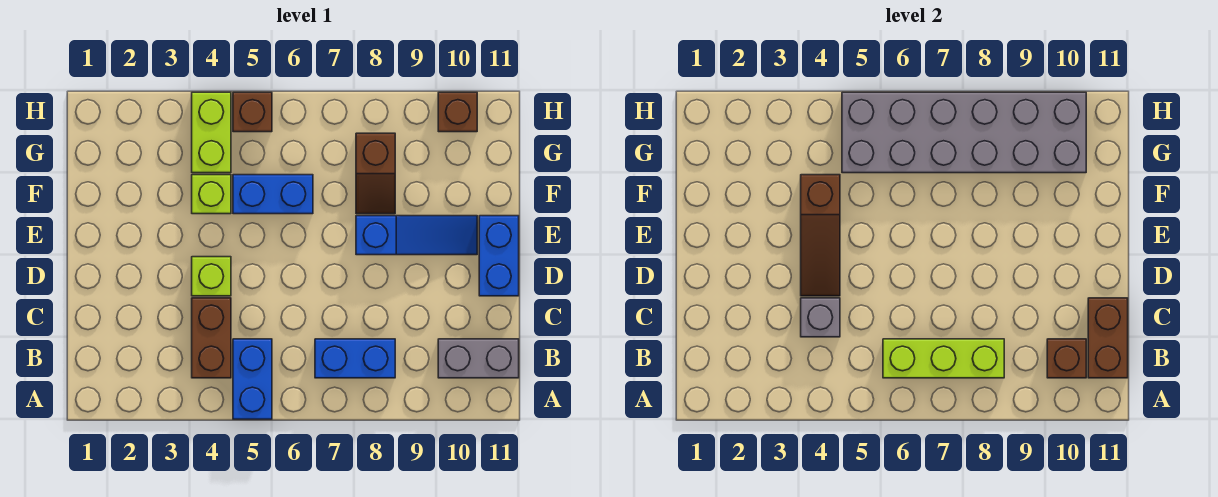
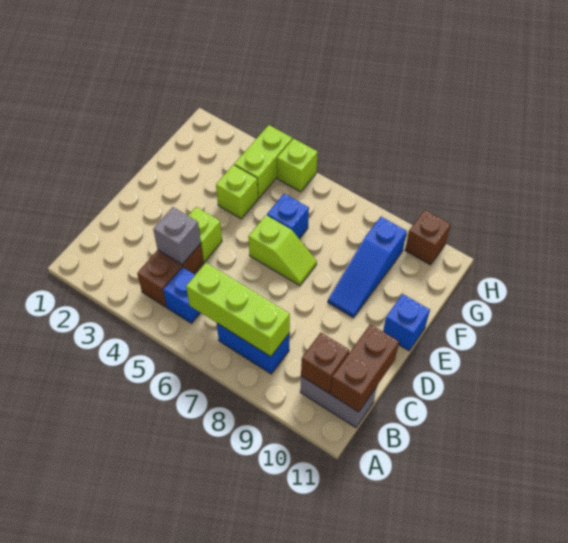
blue brick A5:B5 level 1 -> blue brick B5 level 1
brown slope D4:F4 level 2 top F -> none
blue brick D11:E11 level 1 -> blue brick E11 level 1
none -> lime slope E6:E7 level 1 top 6
blue slope E8:E10 level 1 top 8 -> blue slope E9:G9 level 1 top G
blue brick F5:F6 level 1 -> blue brick F6 level 1
brown slope F8:G8 level 1 top G -> none
grey brick G5:H10 level 2 -> none
brown brick H5 level 1 -> lime brick H5 level 1

